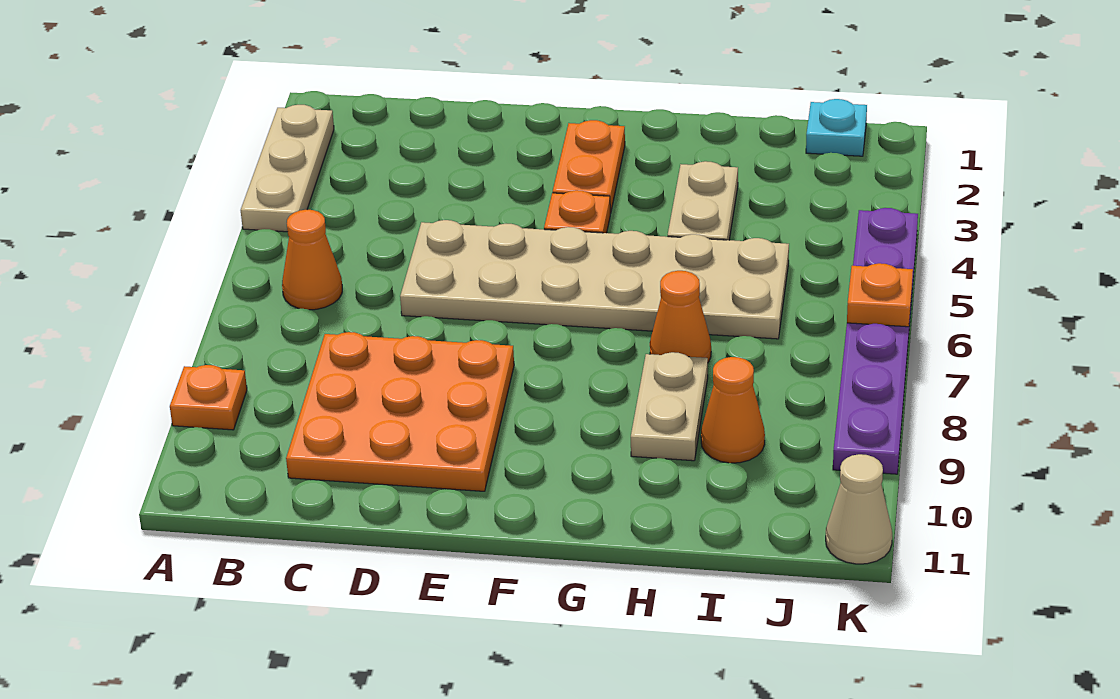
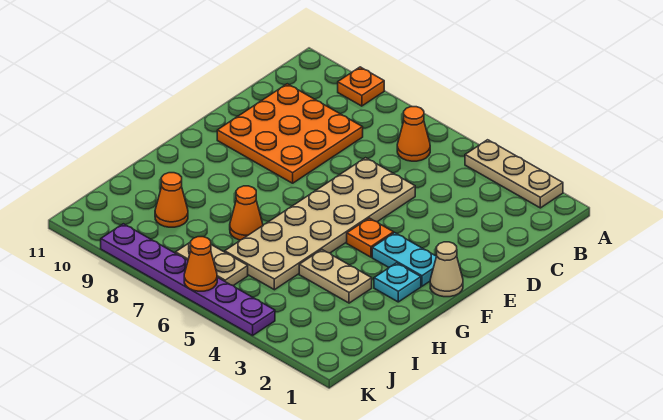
orange plate F2:F3 level 1 -> cyan plate F2:F3 level 1
tan plate H8:H9 level 1 -> tan plate J6:J7 level 1
cyan plate J1 level 1 -> cyan plate G2 level 1
orange plate K6 level 2 -> orange cone K6 level 2
tan cone K11 level 1 -> tan cone F1 level 1

